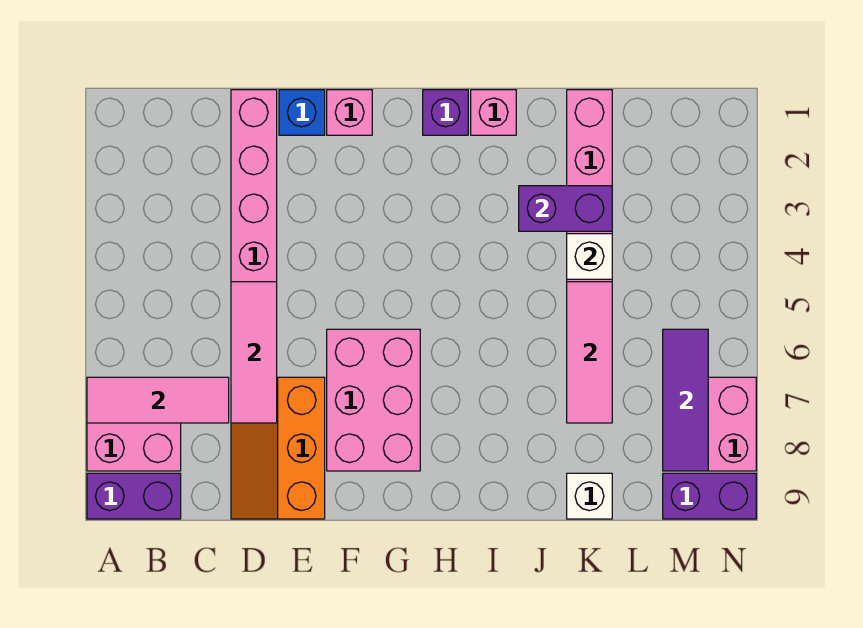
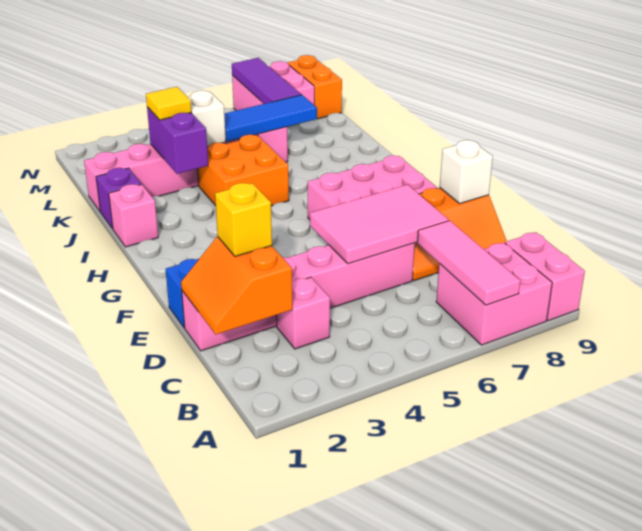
purple brick A9:B9 level 1 -> pink brick A9:B9 level 1
none -> orange slope C1:D2 level 2 top 2
none -> yellow brick D2 level 3
pink tile D5:D7 level 2 -> pink tile D5:E7 level 2
pink brick F1 level 1 -> pink brick C3 level 1
purple brick H1 level 1 -> purple brick J1 level 1
none -> orange brick I4:J5 level 1
none -> yellow tile K3 level 3
pink tile K5:K7 level 2 -> blue tile K5:K7 level 2
white brick K9 level 1 -> white brick E9 level 2
purple tile M6:M8 level 2 -> purple tile L7:N7 level 2
purple brick M9:N9 level 1 -> orange brick M9:N9 level 1

